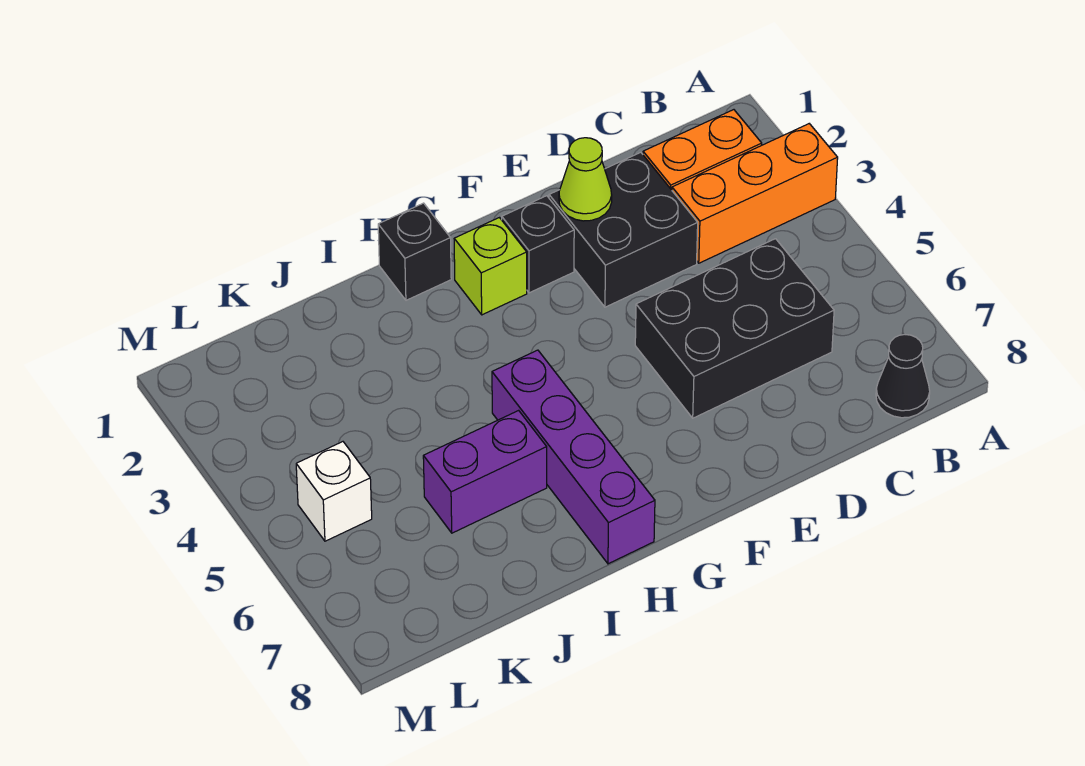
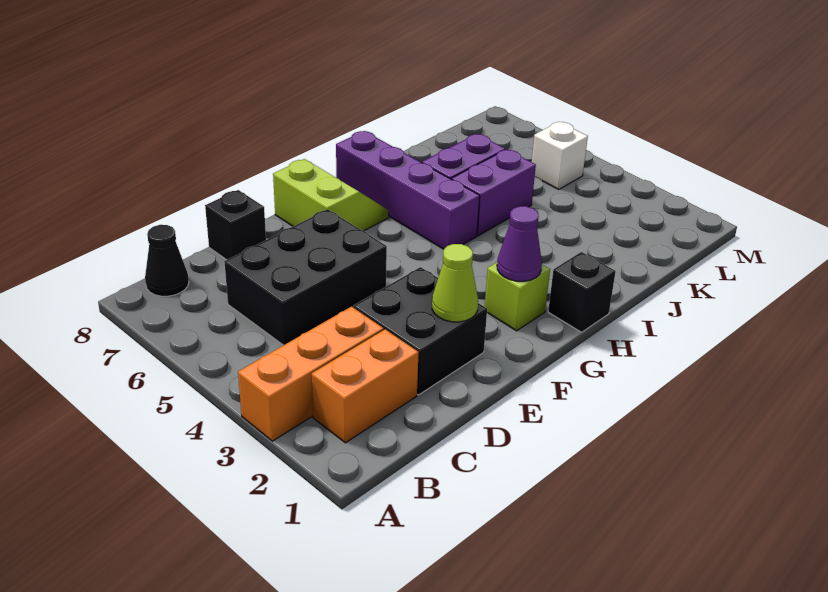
black brick F2 level 1 -> black brick D8 level 1
none -> lime slope F7:G8 level 1 top F
none -> purple cone G2 level 2
none -> purple brick I5:J5 level 1

